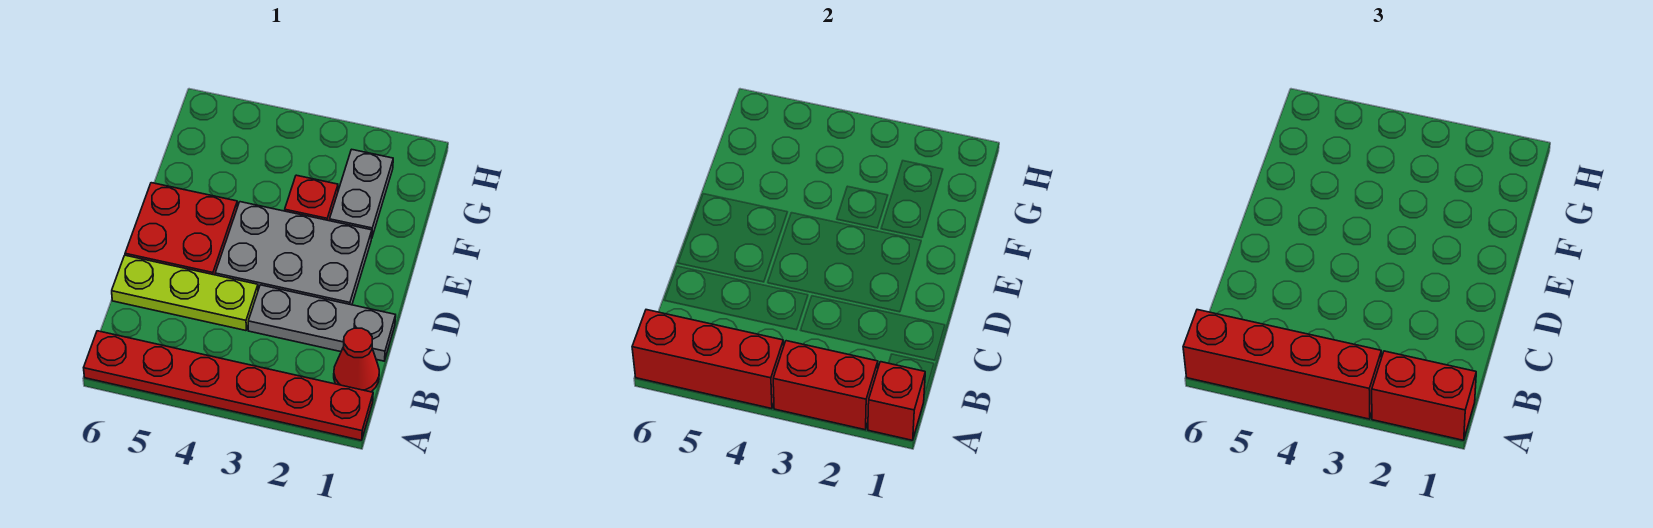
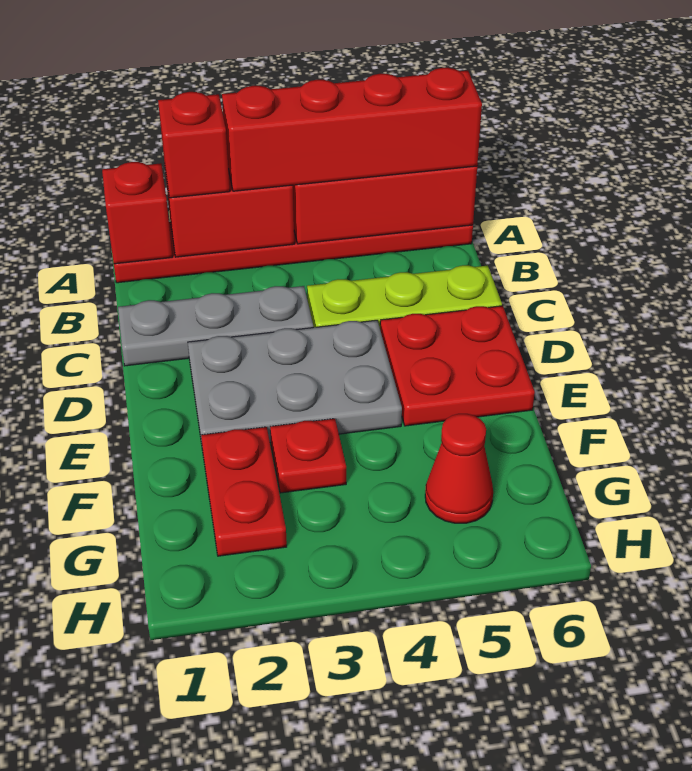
red brick A1:A2 level 3 -> red brick A2 level 3
red cone B1 level 1 -> red cone G5 level 1
grey plate F2:G2 level 1 -> red plate F2:G2 level 1

